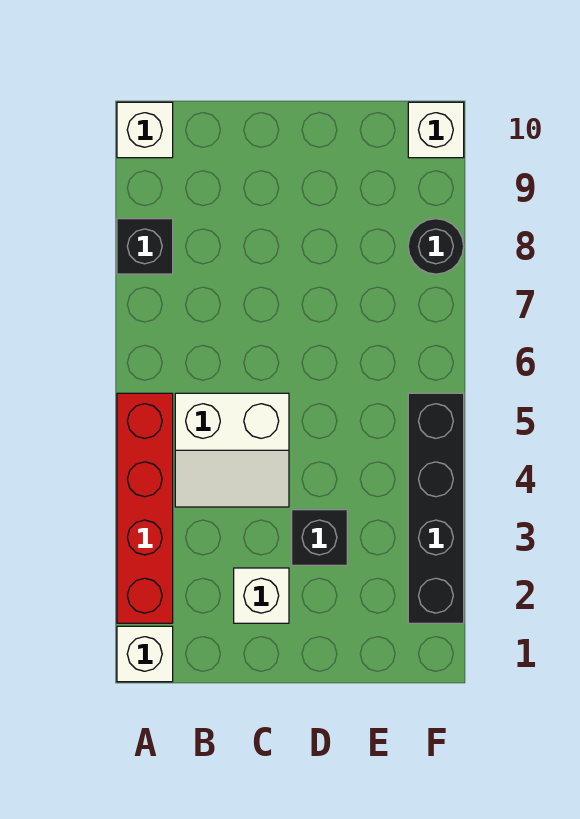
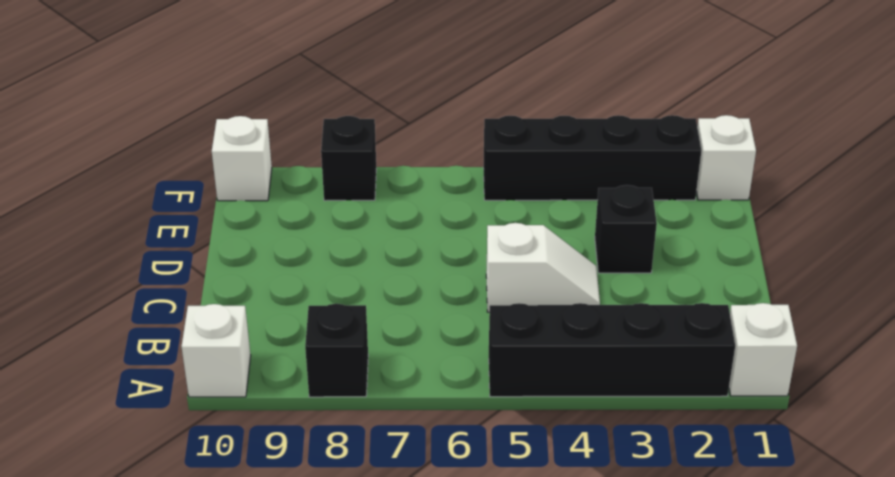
red brick A2:A5 level 1 -> black brick A2:A5 level 1
white slope B4:C5 level 1 top 5 -> white slope C4:C5 level 1 top 5
white brick C2 level 1 -> white brick F1 level 1
black round brick F8 level 1 -> black brick F8 level 1

